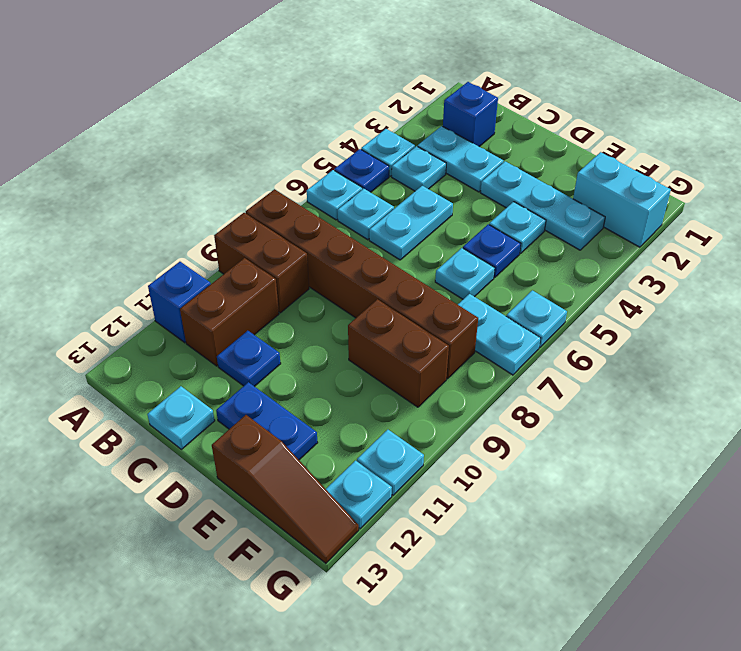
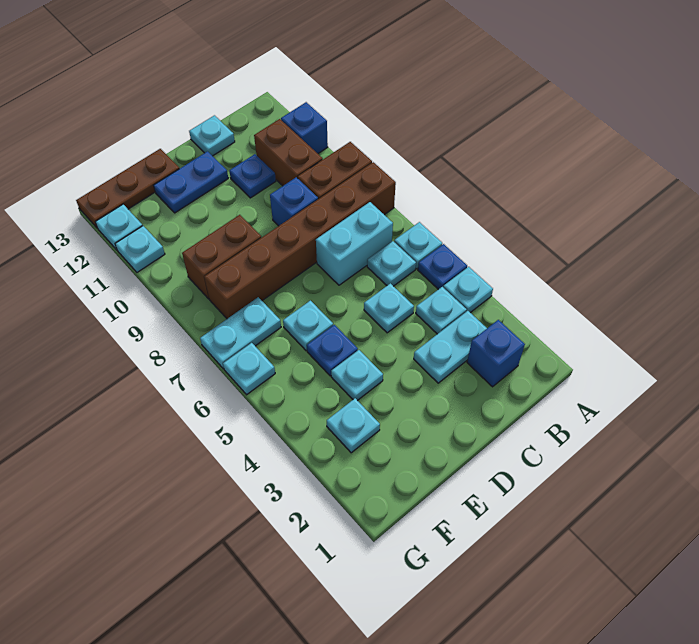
cyan plate C5:C6 level 1 -> cyan plate C5 level 1
none -> blue brick C9 level 1
cyan plate D3:F3 level 1 -> cyan plate F3 level 1
brown slope E13:G13 level 1 top E -> brown plate E13:G13 level 1
cyan brick F2:G2 level 1 -> cyan brick B7:C7 level 1

